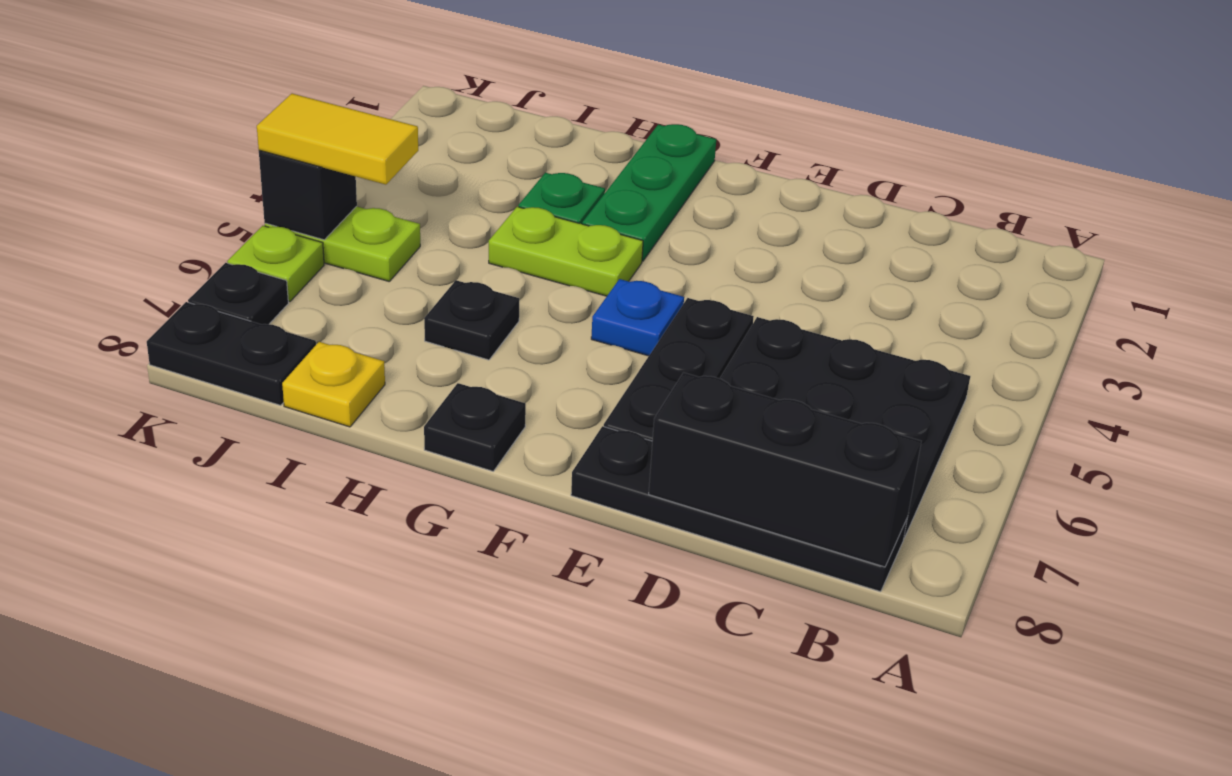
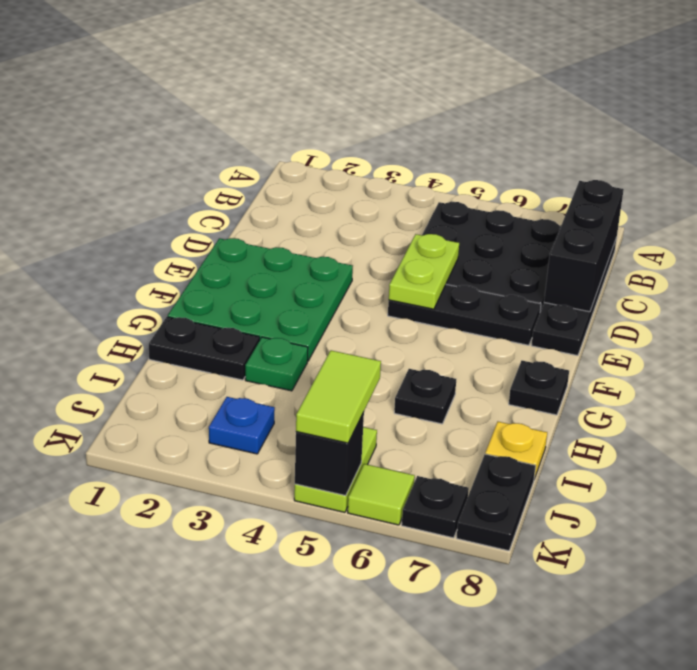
blue plate F5 level 1 -> blue plate J3 level 1
green plate G1:G3 level 1 -> green plate E1:G3 level 1
lime plate G4:H4 level 1 -> lime plate D5:E5 level 2
none -> black plate H1:H2 level 1
yellow tile J5:K5 level 3 -> lime tile J5:K5 level 3
lime plate K6 level 1 -> lime tile K6 level 1

